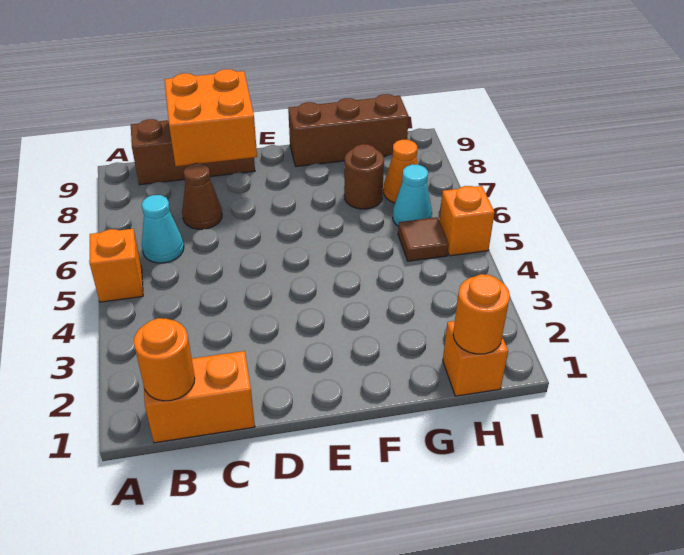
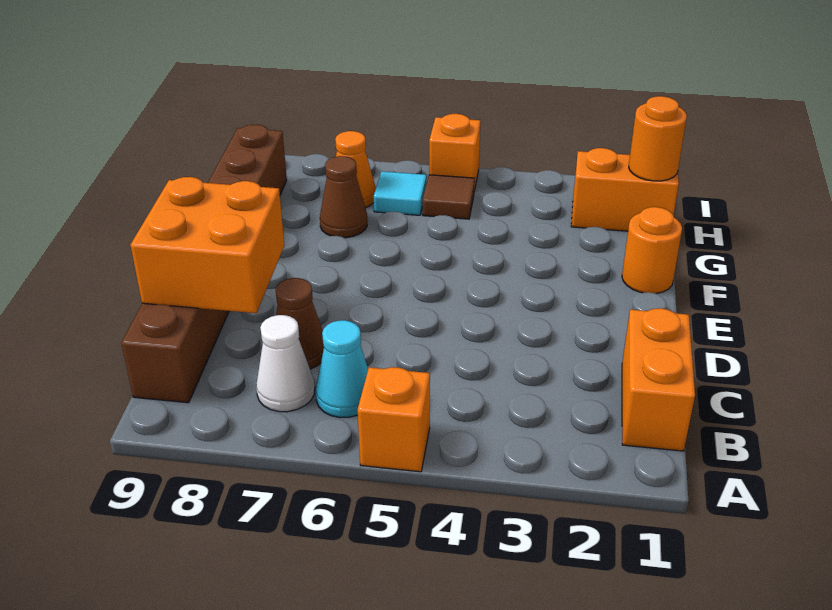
orange round brick B1 level 2 -> orange round brick F1 level 1
none -> white cone B7 level 1
brown round brick G7 level 1 -> brown cone G7 level 1
orange brick H1 level 1 -> orange brick H1:H2 level 1
cyan cone H6 level 1 -> cyan tile H6 level 1

